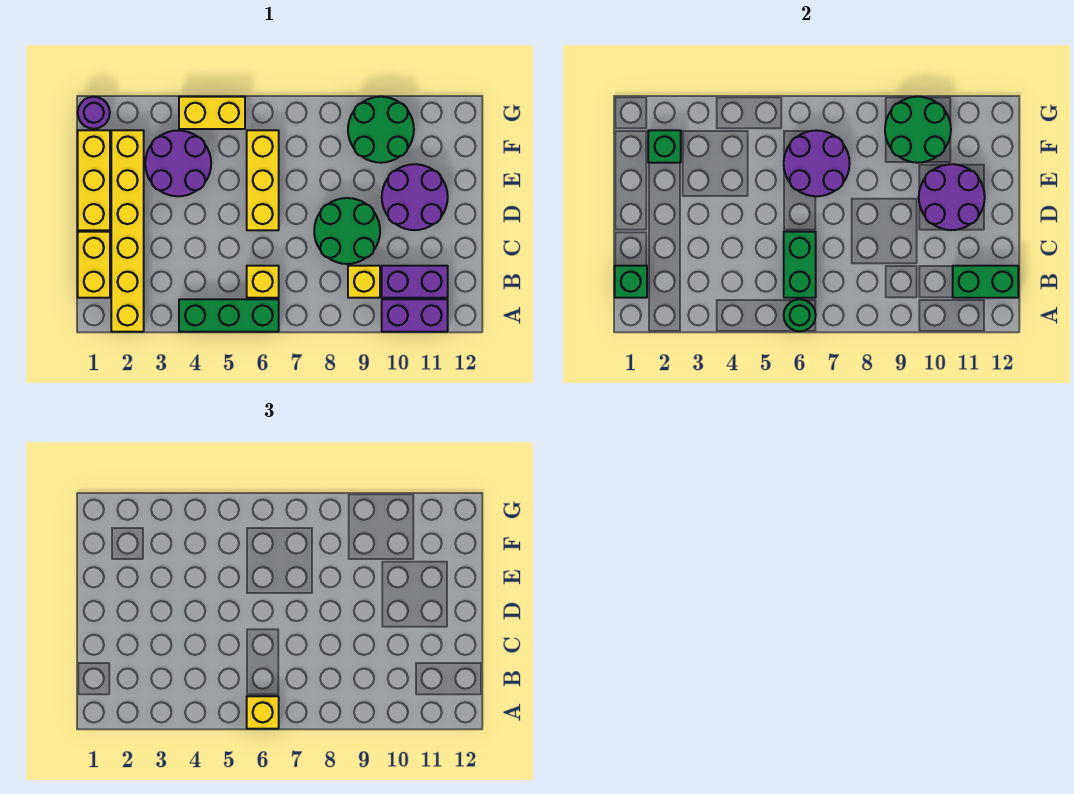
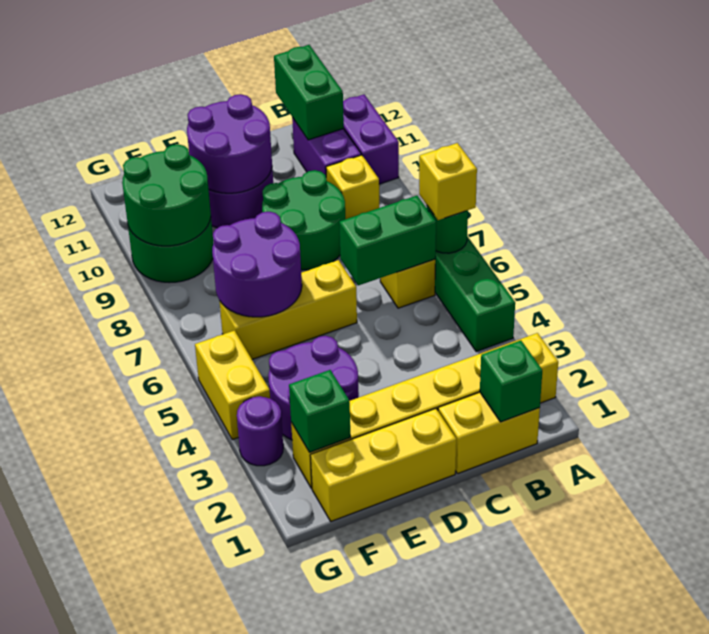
purple round brick G1 level 1 -> purple round brick G3 level 1

